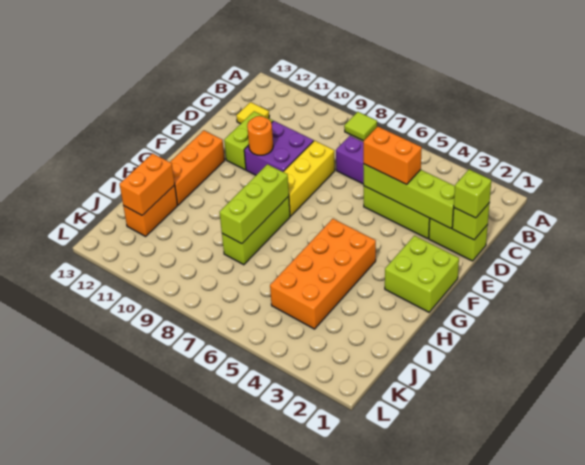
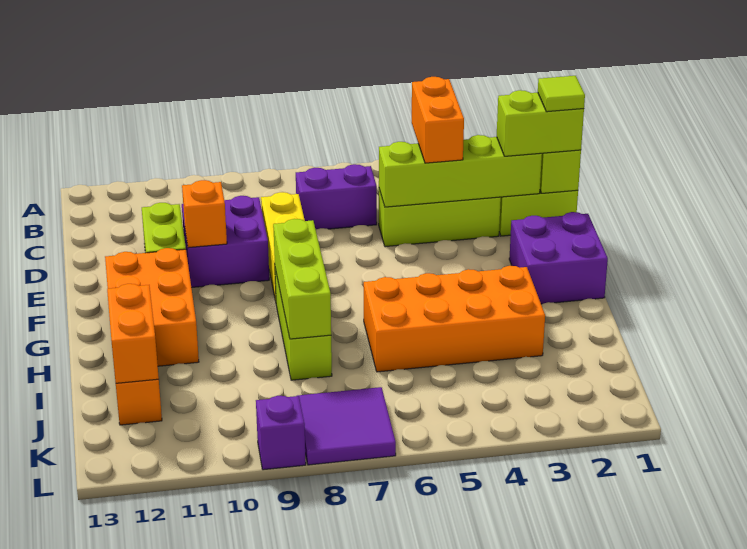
lime tile A8 level 1 -> lime tile D1 level 4
yellow tile C12 level 1 -> none
lime brick D1 level 3 -> lime brick D1:D2 level 3
orange brick D4:D5 level 3 -> orange brick C4:D4 level 3
orange round brick E10 level 2 -> orange brick E10 level 2
lime brick F1:G2 level 1 -> purple brick F1:G2 level 1
orange brick F12:H12 level 1 -> orange brick F11:H12 level 1
orange brick G4:J5 level 1 -> orange brick H3:I6 level 1
none -> purple tile K7:L8 level 1
none -> purple brick L9 level 1

